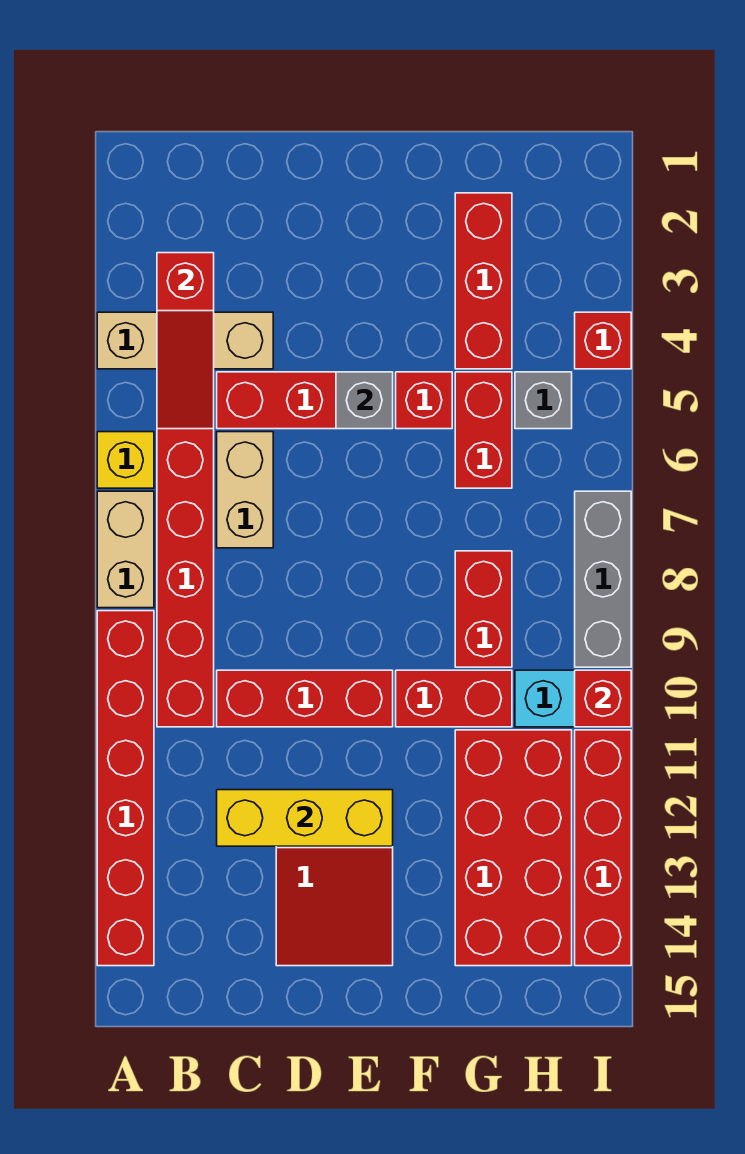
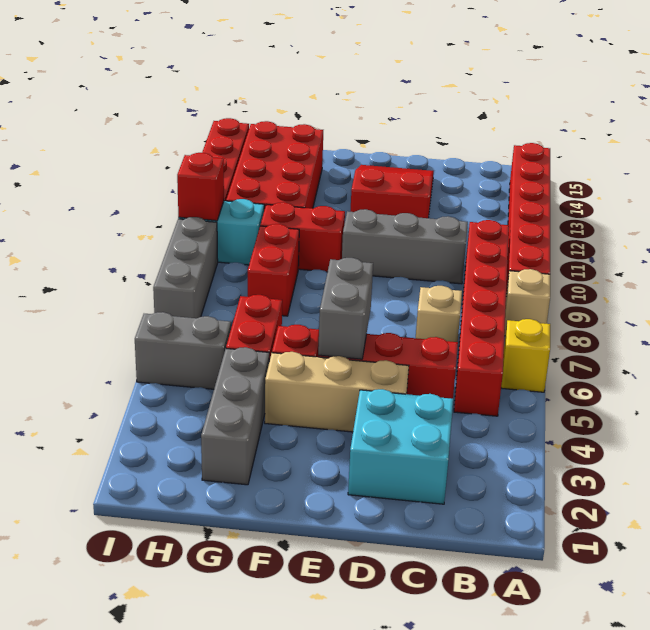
tan brick A4:C4 level 1 -> tan brick D4:F4 level 1
tan brick A7:A8 level 1 -> tan brick A8 level 1
red slope B3:B5 level 2 top 3 -> none
none -> cyan brick C2:D3 level 1
tan brick C6:C7 level 1 -> tan brick C7 level 1
red brick C10:E10 level 1 -> grey brick C10:E10 level 1
yellow brick C12:E12 level 2 -> none
grey brick E5 level 2 -> grey brick E5:E6 level 2
red brick G2:G4 level 1 -> grey brick G2:G4 level 1
grey brick H5 level 1 -> grey brick H5:I5 level 1
red brick I4 level 1 -> none

